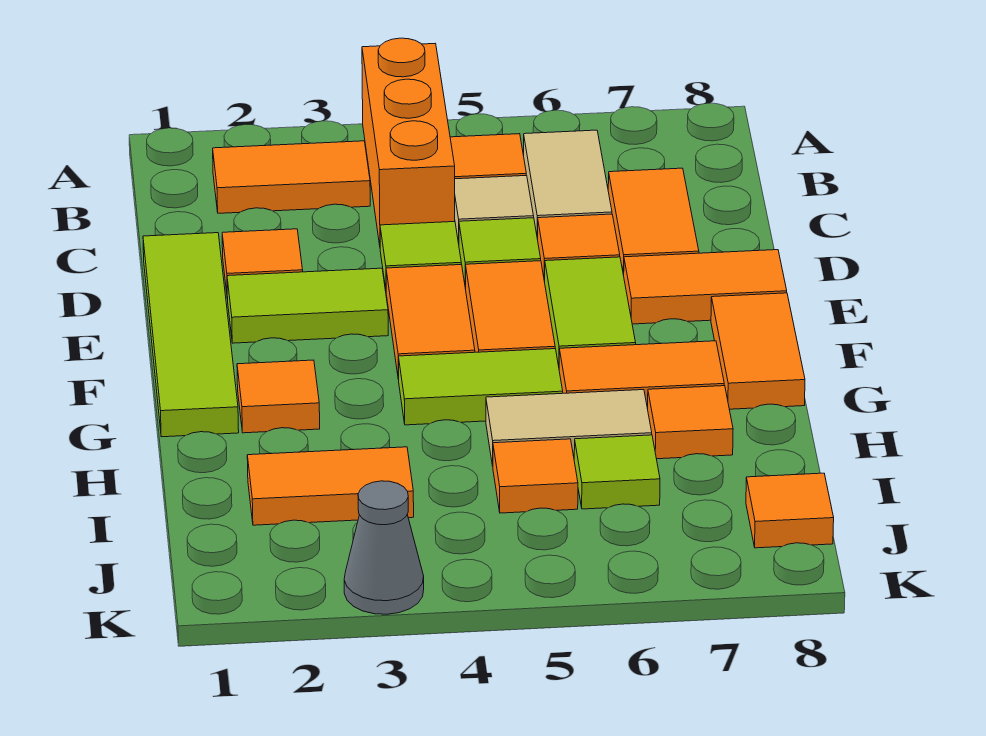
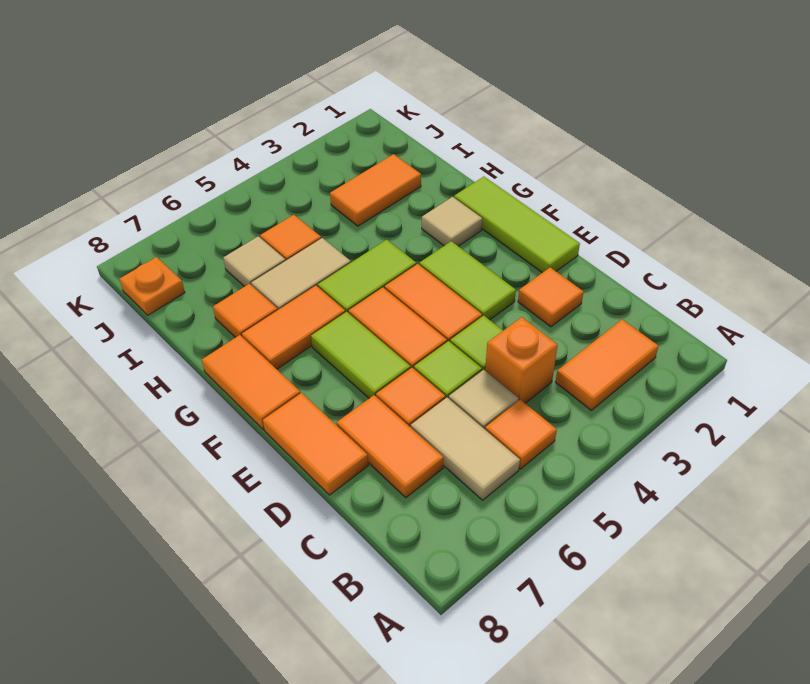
orange brick A4:C4 level 1 -> orange brick C4 level 1
lime tile D1:G1 level 1 -> lime tile E1:G1 level 1
lime tile E2:E3 level 1 -> lime tile E3:F3 level 1
orange tile E7:E8 level 1 -> orange tile D8:E8 level 1
orange tile G2 level 1 -> tan tile G2 level 1
lime tile I6 level 1 -> tan tile I6 level 1
orange tile J8 level 1 -> orange plate J8 level 1
grey cone K3 level 1 -> none

